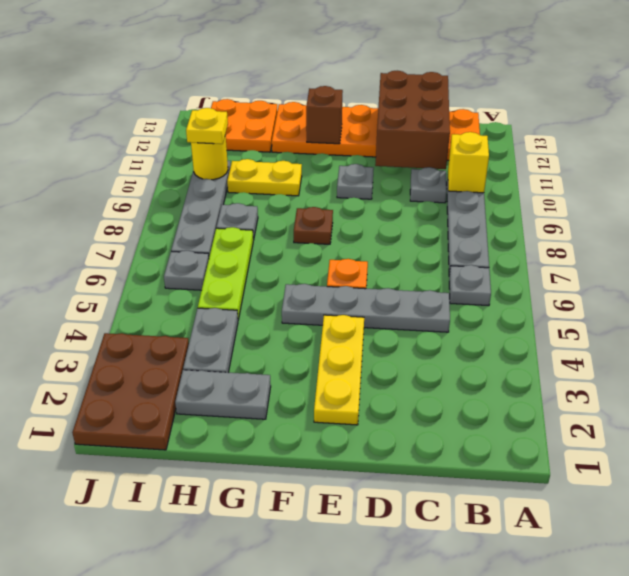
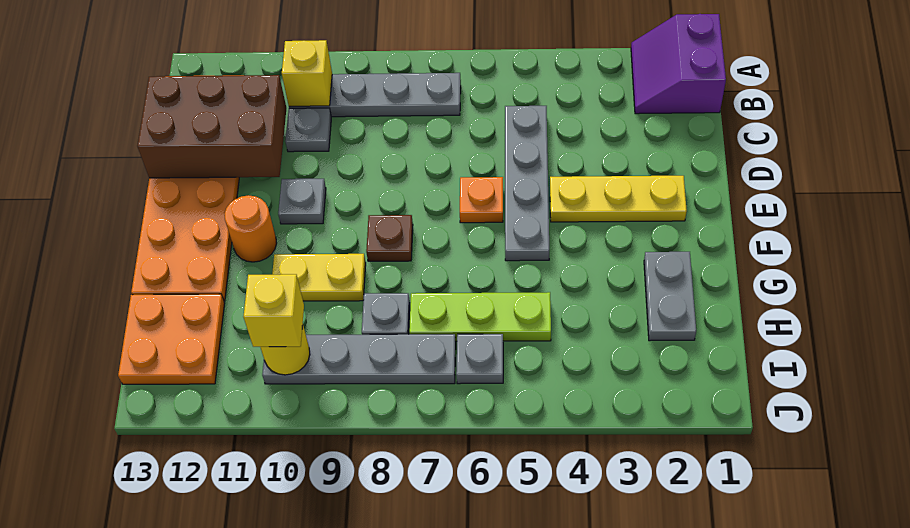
none -> purple slope A1:B2 level 1 top 1
grey plate B6 level 1 -> none
none -> orange round brick F11 level 1
brown brick F12 level 2 -> none
yellow plate G10:H10 level 1 -> yellow plate G9:G10 level 1
grey plate H3:H4 level 1 -> none
brown plate I1:J3 level 1 -> none
yellow plate I10 level 3 -> yellow brick I10 level 3

